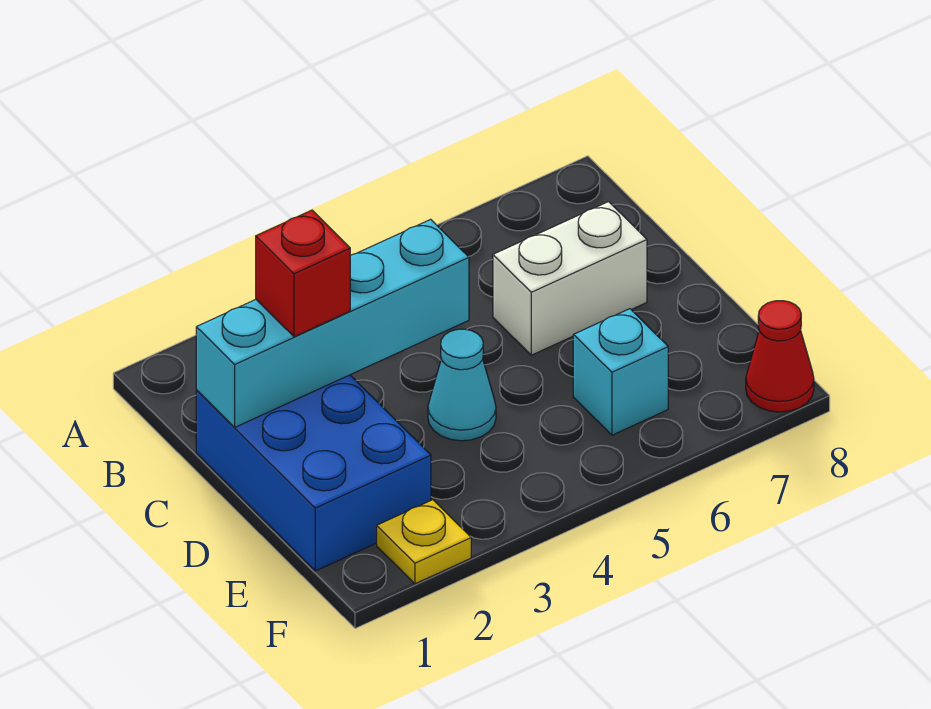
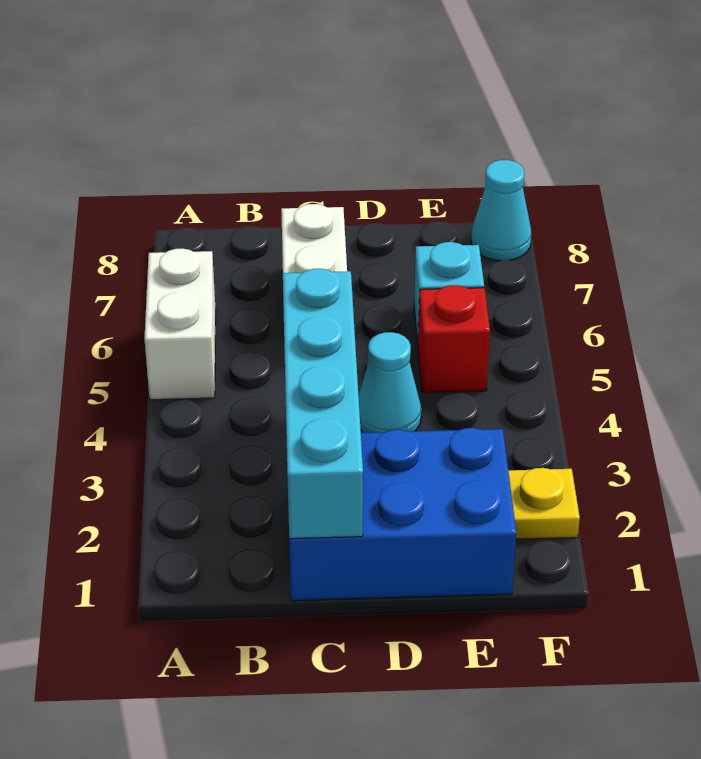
none -> white brick A5:A6 level 1
red brick C2 level 3 -> red brick E5 level 1
red cone F8 level 1 -> cyan cone F8 level 1

